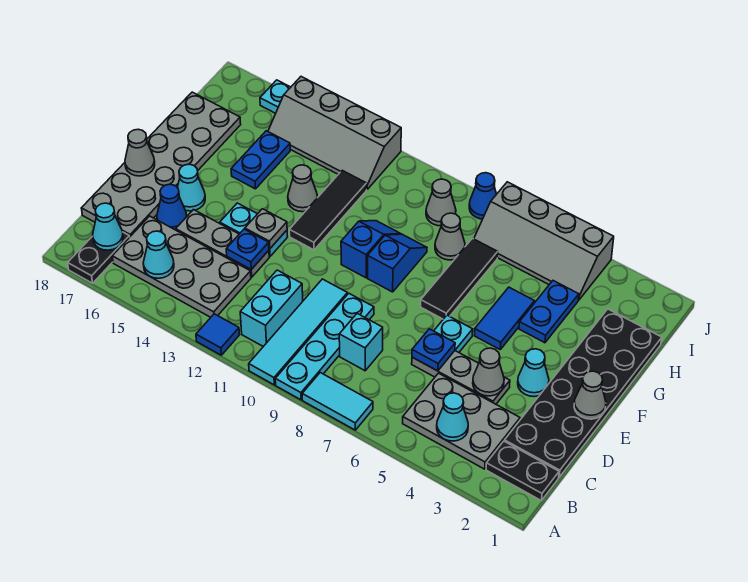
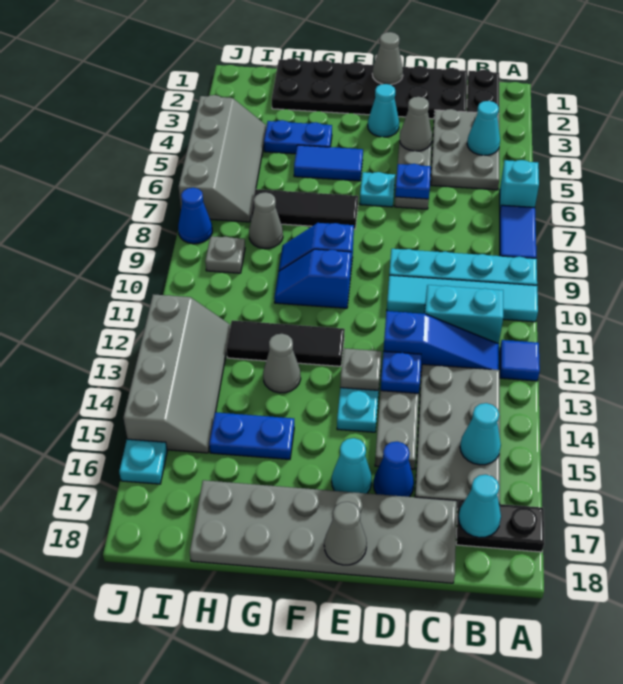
cyan tile A7:A8 level 1 -> blue tile A7:A8 level 1
none -> blue slope B12:D12 level 1 top D
cyan brick C8 level 1 -> cyan brick A6 level 1
grey cone I9 level 1 -> grey plate I9 level 1

